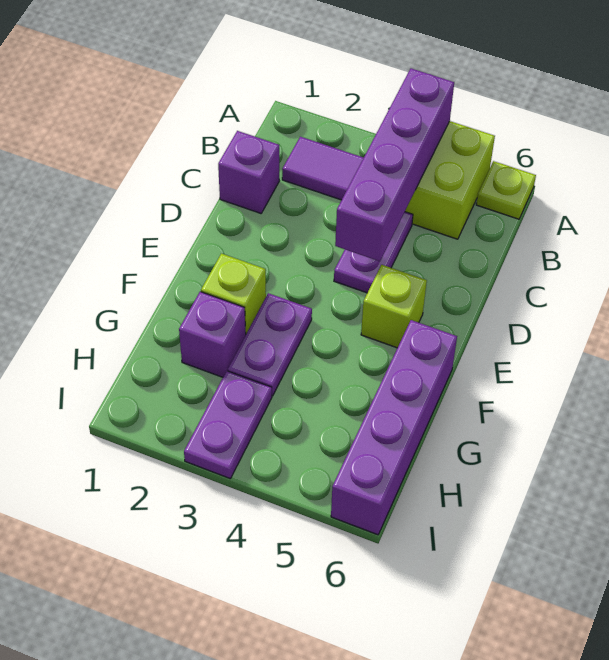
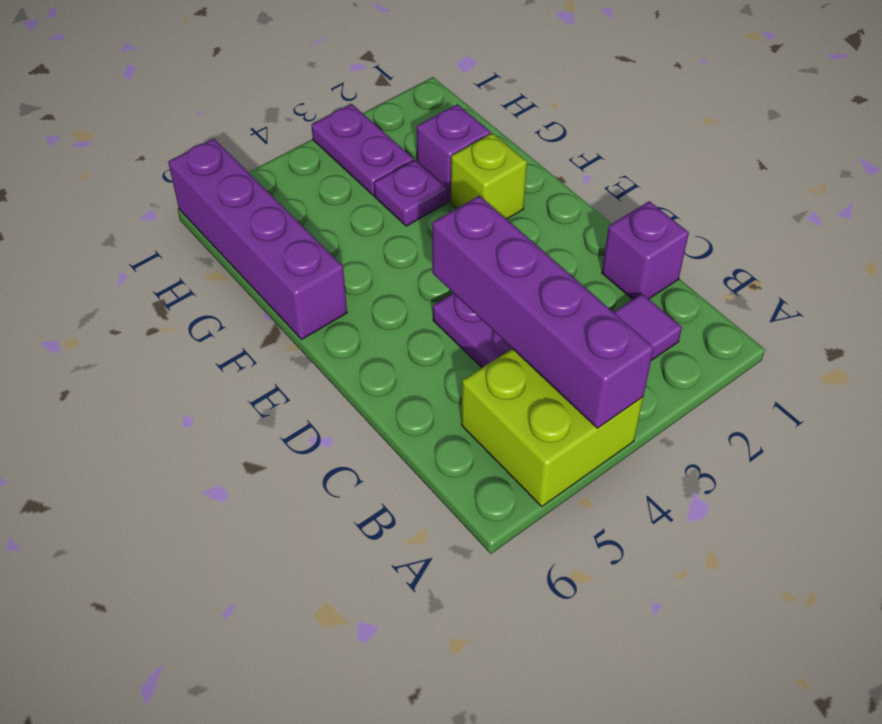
lime plate A6 level 1 -> none
lime brick E5 level 1 -> none
purple plate F3:G3 level 1 -> purple plate G3 level 1

